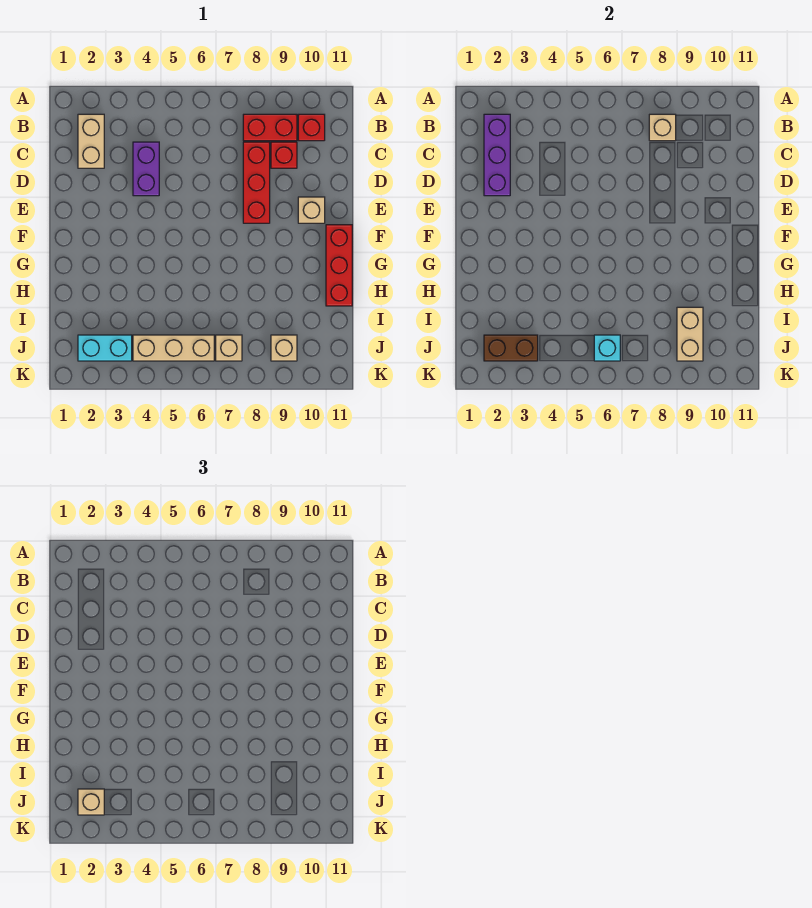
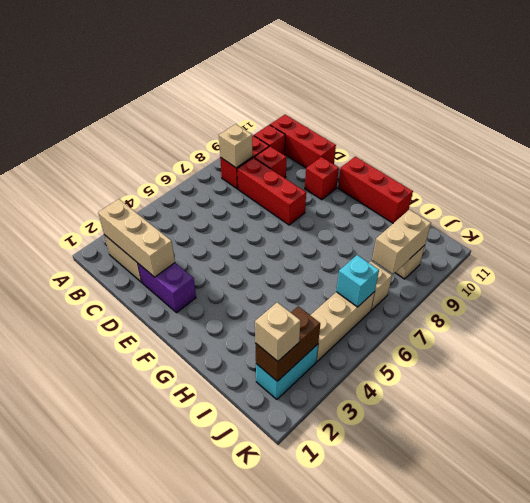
purple brick B2:D2 level 2 -> tan brick B2:D2 level 2
none -> red brick B11:D11 level 1
purple brick C4:D4 level 1 -> purple brick D2:E2 level 1
tan brick E10 level 1 -> red brick E10 level 1
tan brick I9:J9 level 2 -> tan brick J8:J9 level 2

